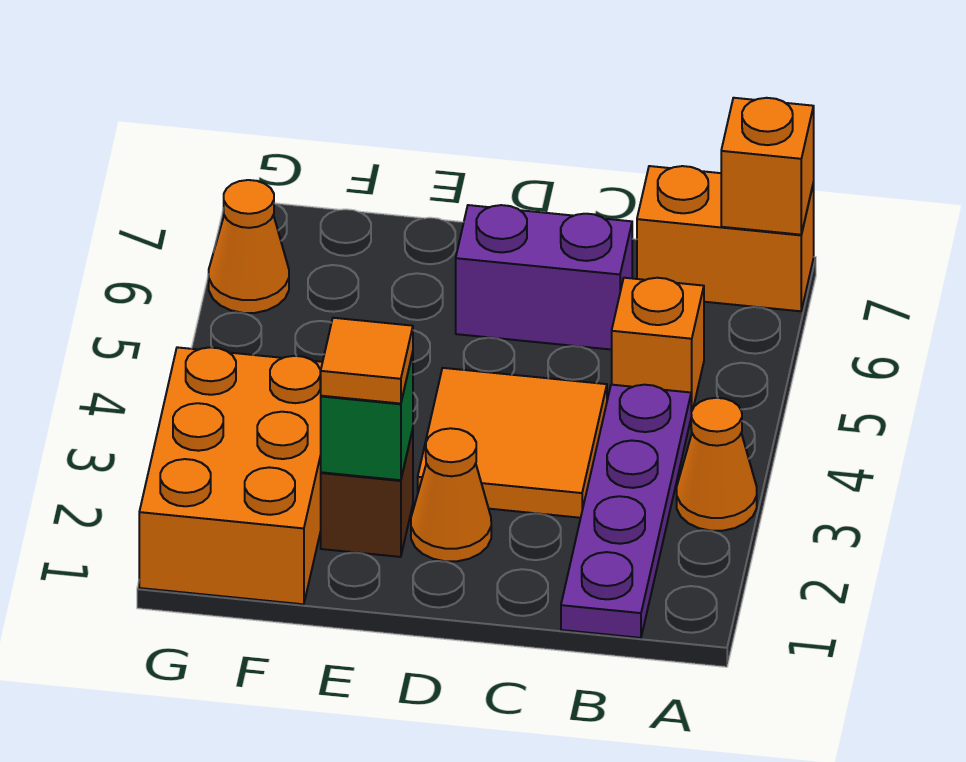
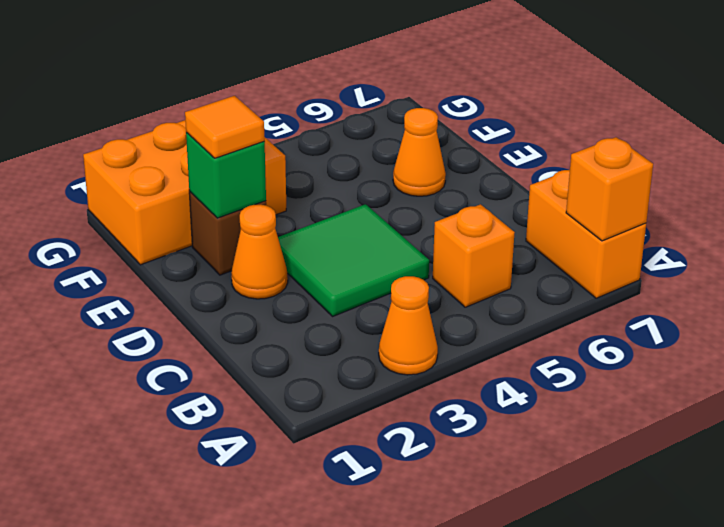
purple plate B1:B4 level 1 -> none
orange tile C3:D4 level 1 -> green tile C3:D4 level 1
purple brick C6:D6 level 1 -> none
orange cone G6 level 1 -> orange cone E6 level 1

